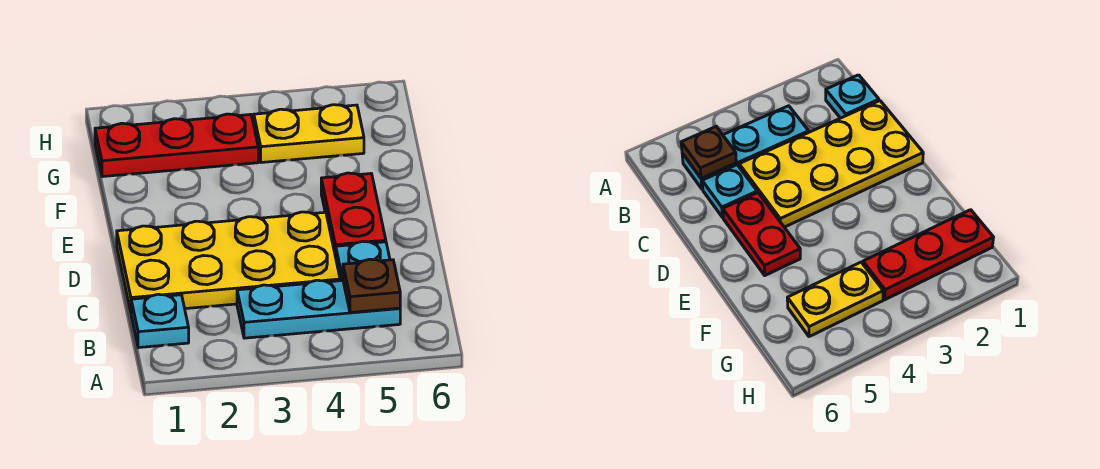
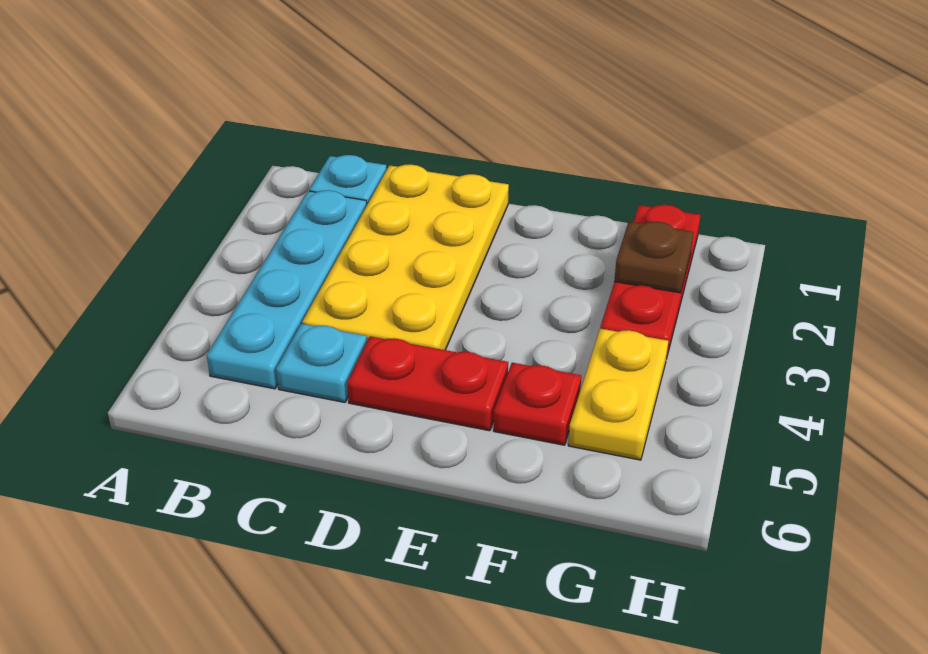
cyan plate B3:B5 level 1 -> cyan plate B2:B5 level 1
brown plate B5 level 2 -> brown plate G2 level 2
none -> red plate F5 level 1

